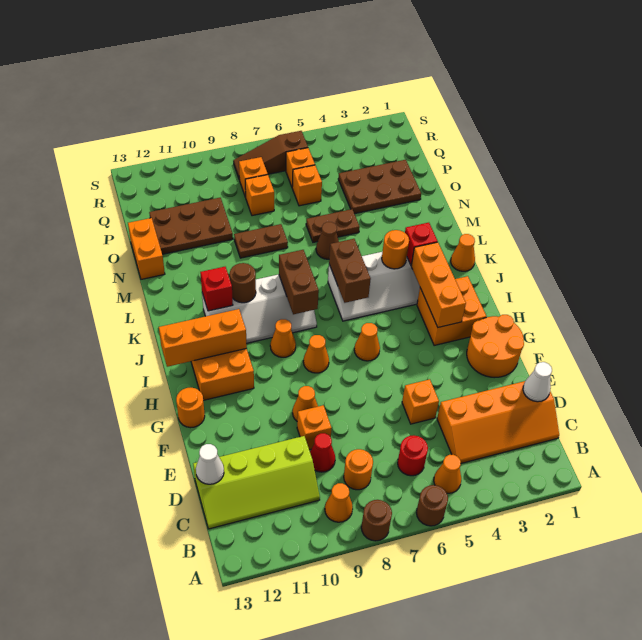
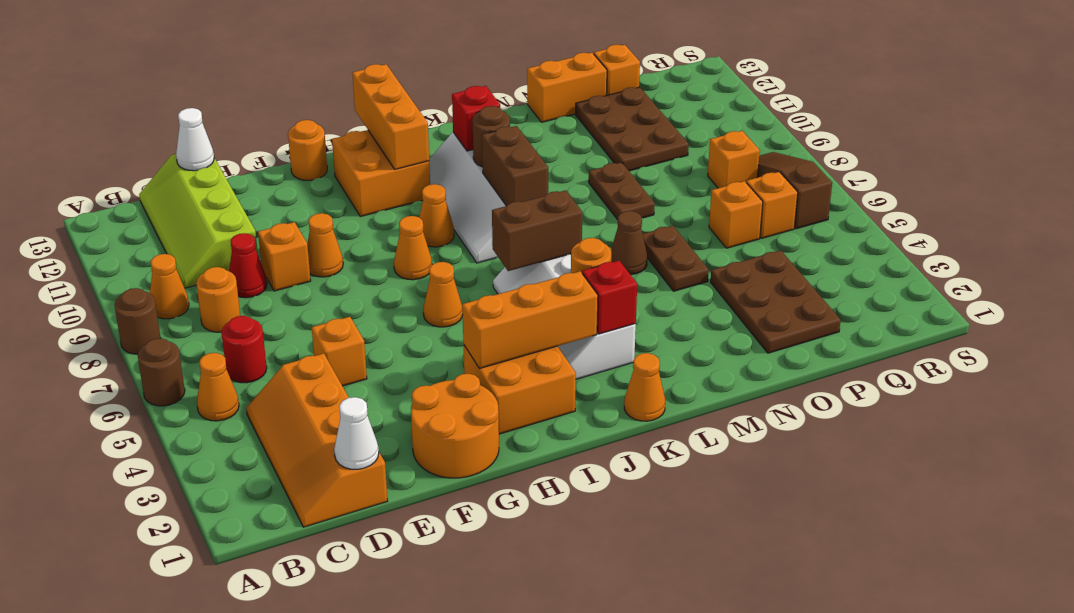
brown brick J8:K8 level 2 -> brown brick K8:K9 level 2
orange brick P8 level 1 -> orange brick P13 level 1

